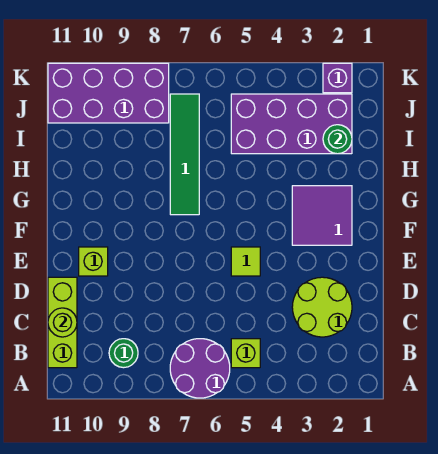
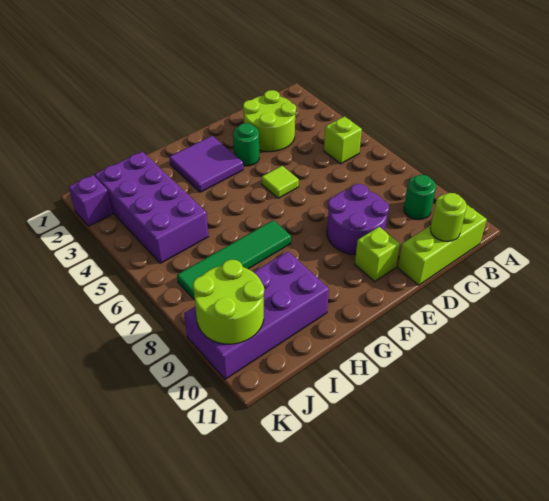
purple round brick A6:B7 level 1 -> purple round brick D8:E9 level 1
green round brick I2 level 2 -> green round brick E3 level 1
purple brick J8:K11 level 1 -> purple brick H9:K10 level 1
none -> lime round brick J9:K10 level 2

